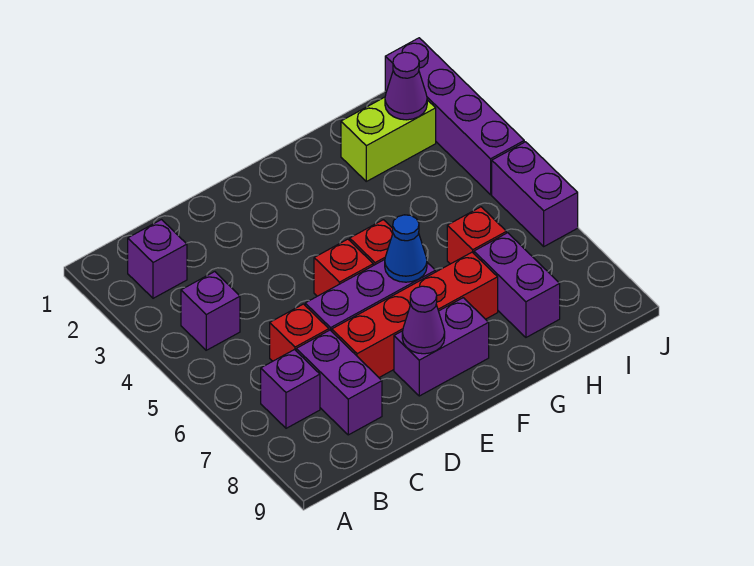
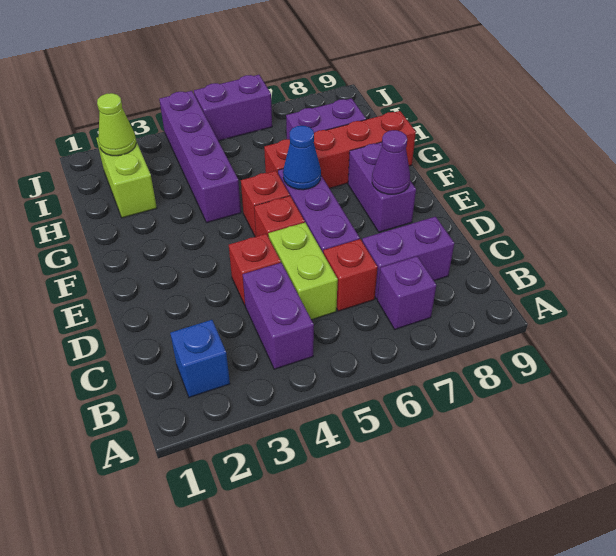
purple brick B2 level 1 -> blue brick B2 level 1
purple brick B4 level 1 -> purple brick B4:C4 level 1
none -> lime brick C5:D5 level 1
red brick D7:G7 level 1 -> red brick G6:G9 level 1
red brick H6 level 1 -> red brick D4 level 1
purple cone I2 level 2 -> lime cone I2 level 2
purple brick J1:J4 level 1 -> purple brick G4:J4 level 1

